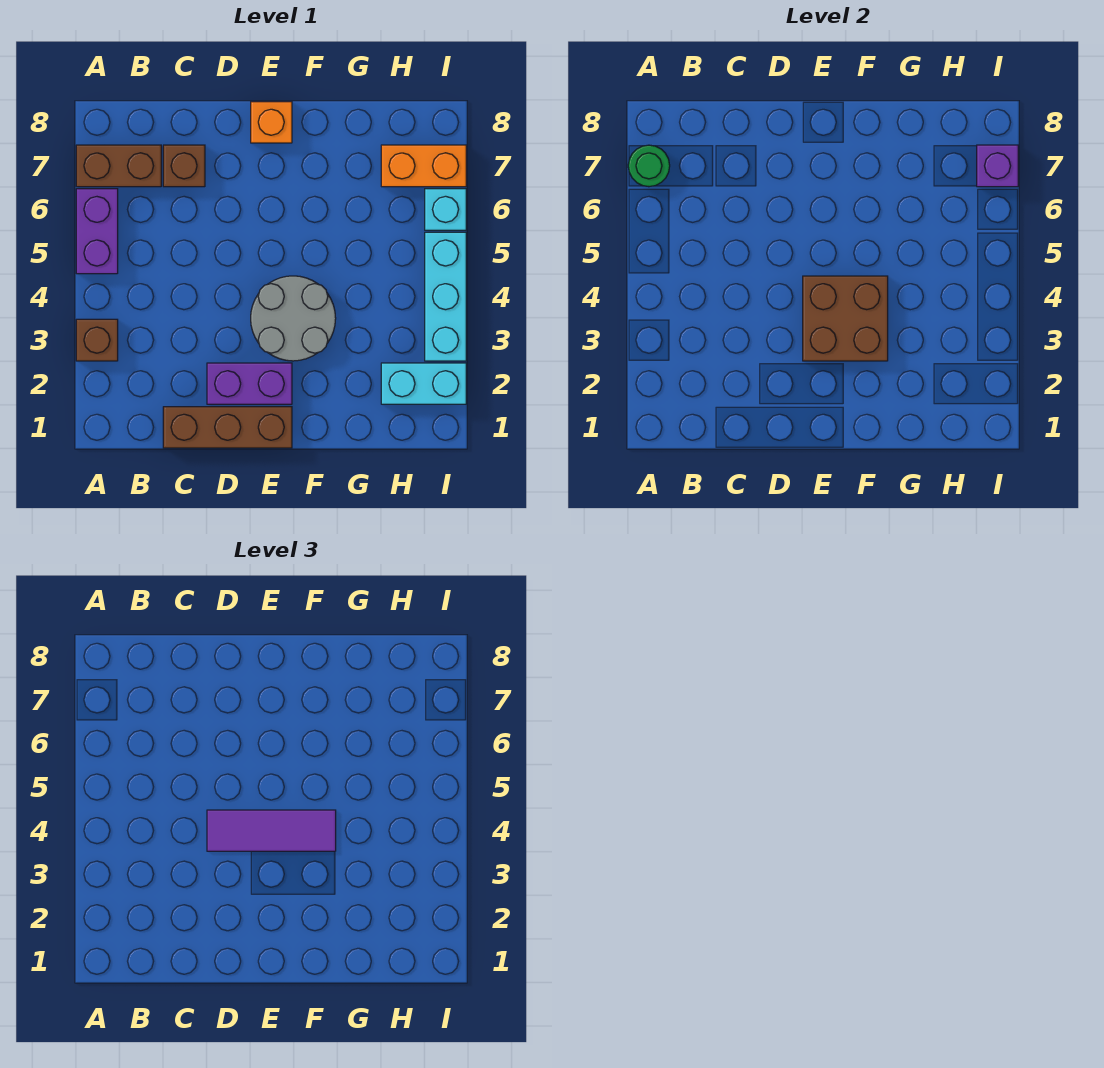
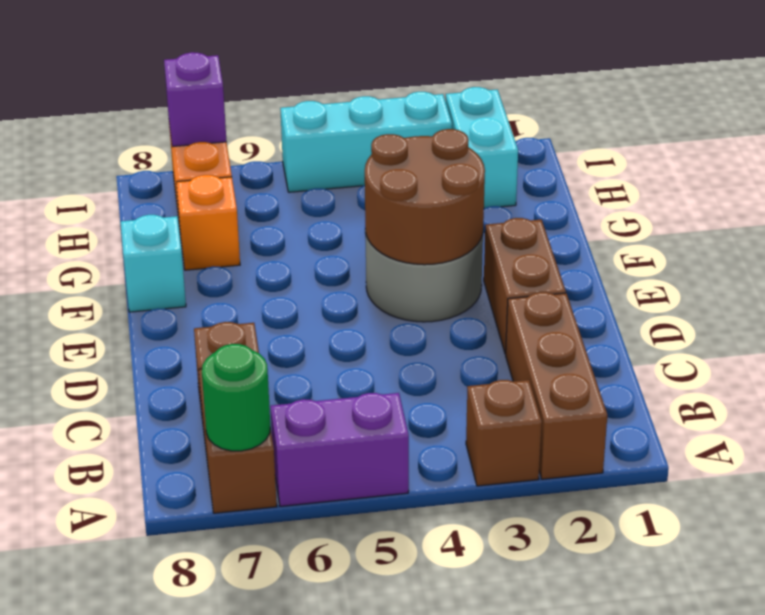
brown brick C1:E1 level 1 -> brown brick A2:C2 level 1
purple brick D2:E2 level 1 -> brown brick D2:E2 level 1
purple tile D4:F4 level 3 -> none
brown brick E3:F4 level 2 -> brown round brick E3:F4 level 2
orange brick E8 level 1 -> orange brick G7 level 1
cyan brick I6 level 1 -> cyan brick F8 level 1

